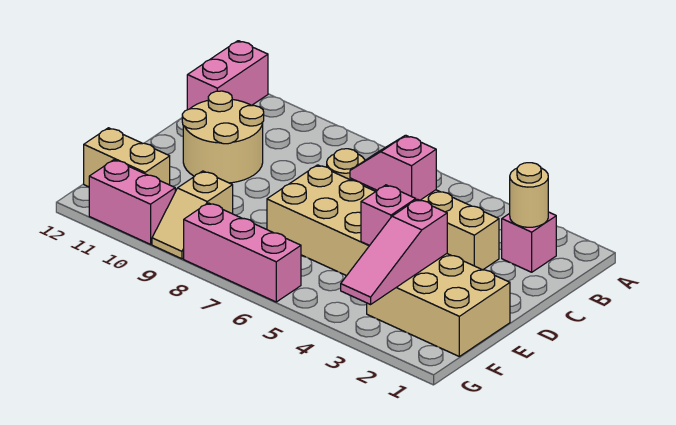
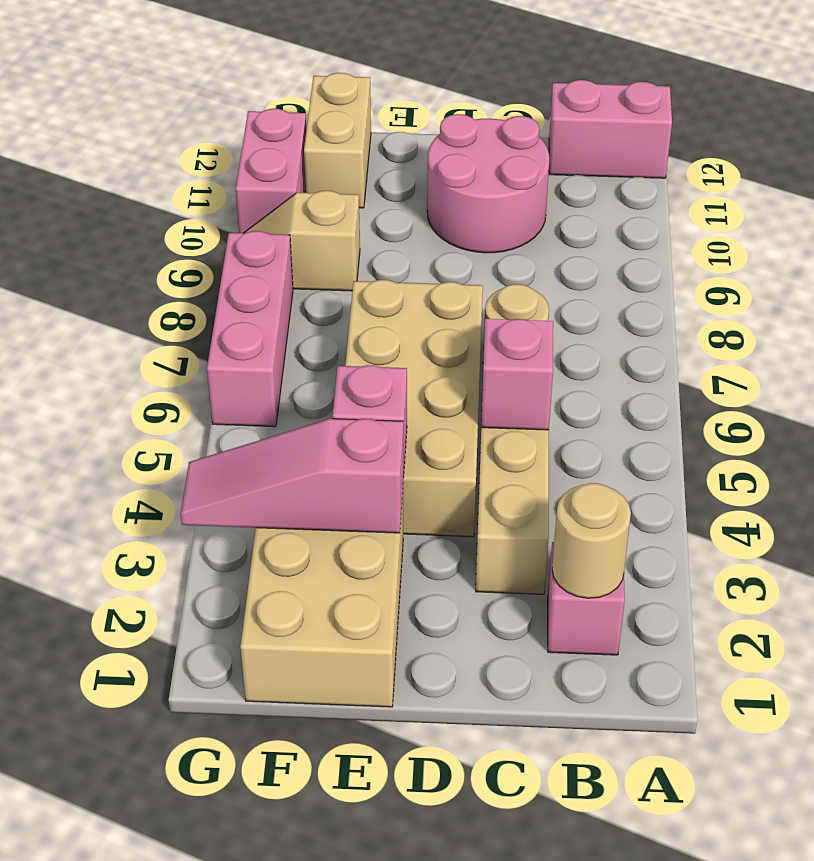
tan round brick C10:D11 level 1 -> pink round brick C10:D11 level 1

